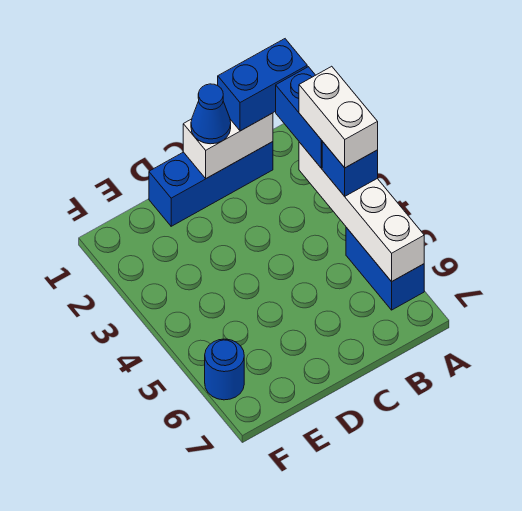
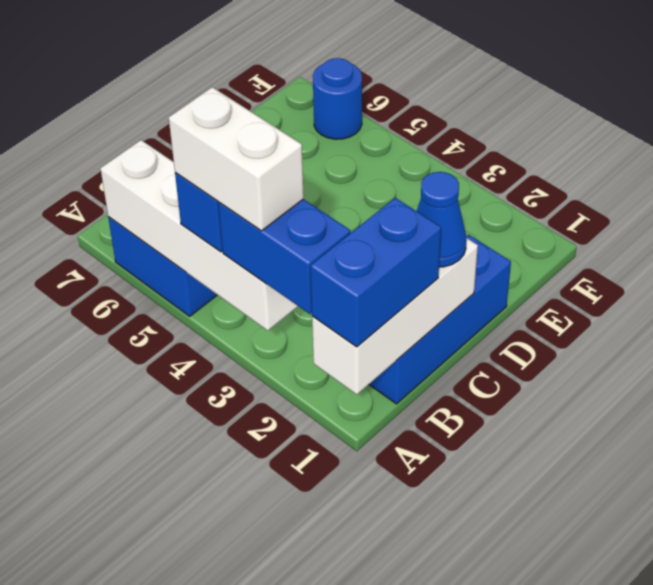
white brick B1:C1 level 2 -> white brick A1:C1 level 2

